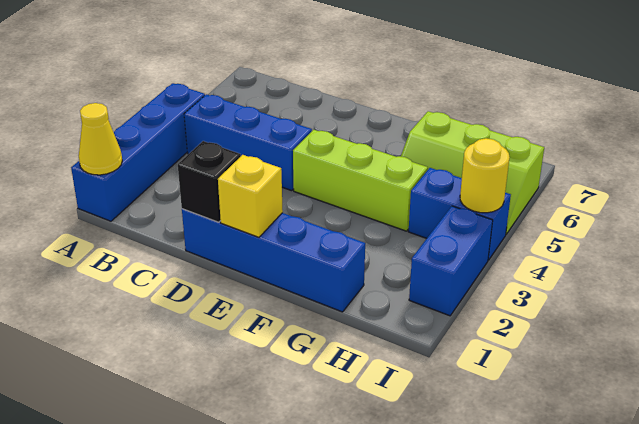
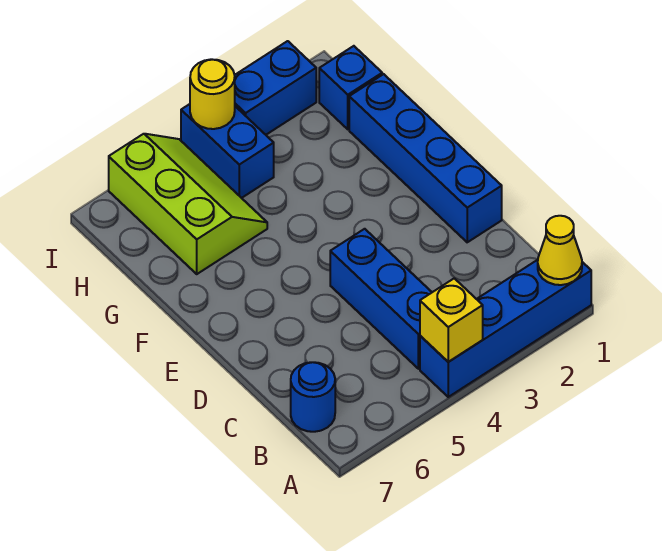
none -> blue round brick B7 level 1
black brick D1 level 2 -> none
yellow brick E1 level 2 -> yellow brick A4 level 2
lime brick E4:G4 level 1 -> none
none -> blue brick H1 level 1

